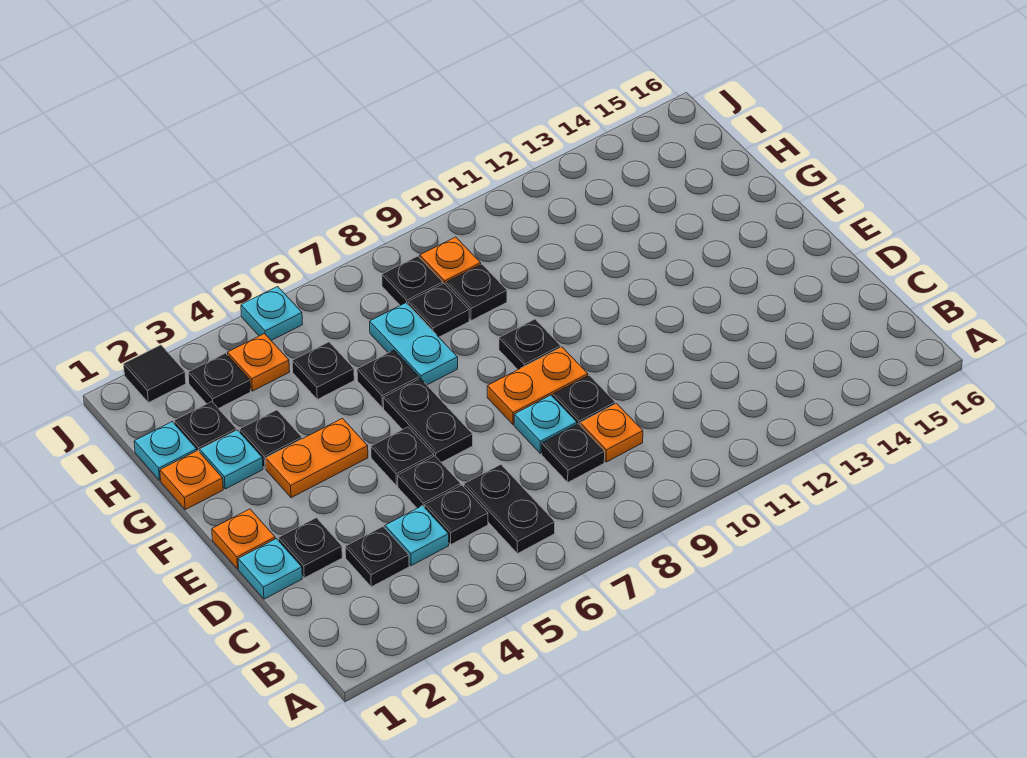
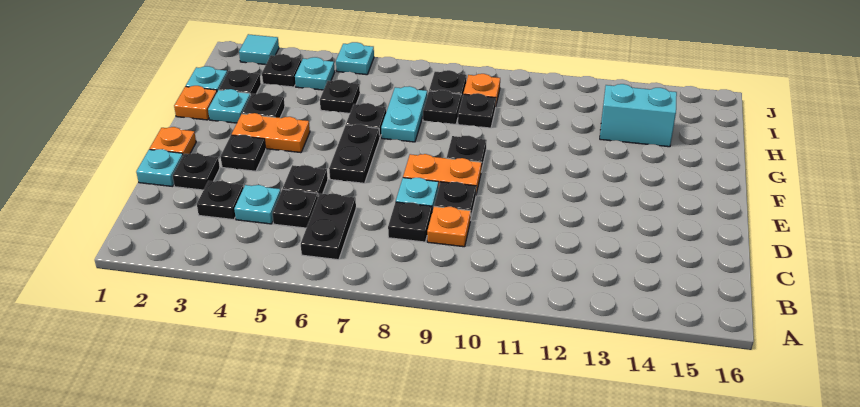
black plate E5 level 1 -> black plate E3 level 1
none -> cyan brick H13:H14 level 1
orange plate I4 level 1 -> cyan plate I4 level 1
black tile J2 level 1 -> cyan tile J2 level 1

